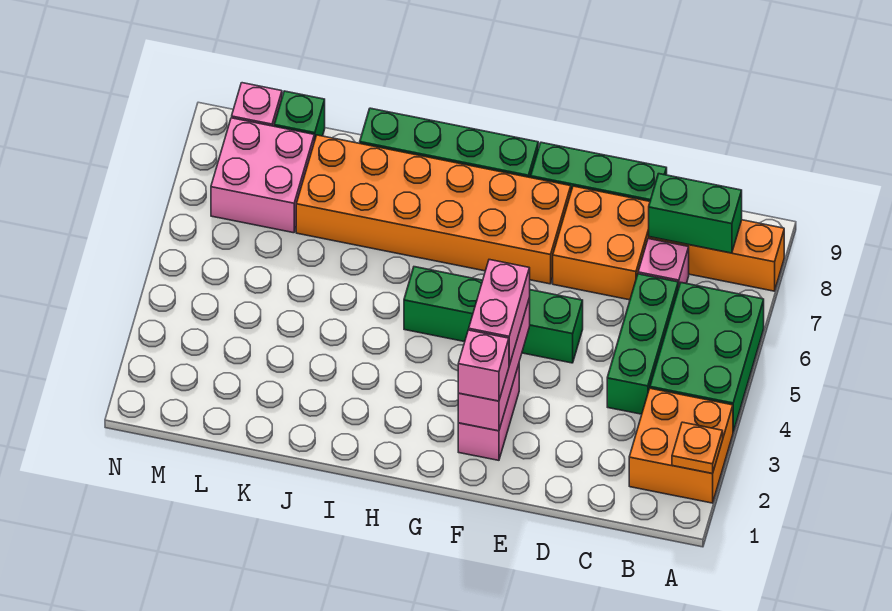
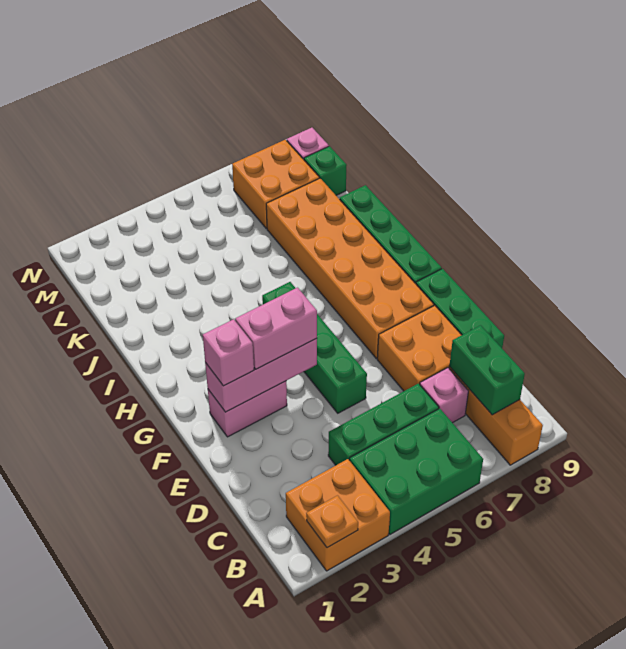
pink brick L7:M8 level 1 -> orange brick L7:M8 level 1

